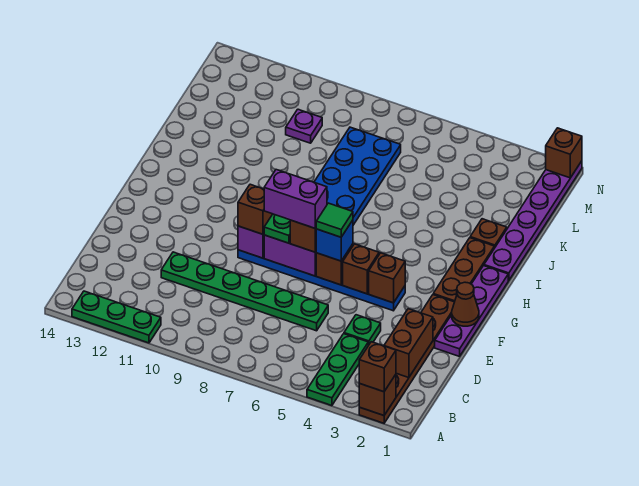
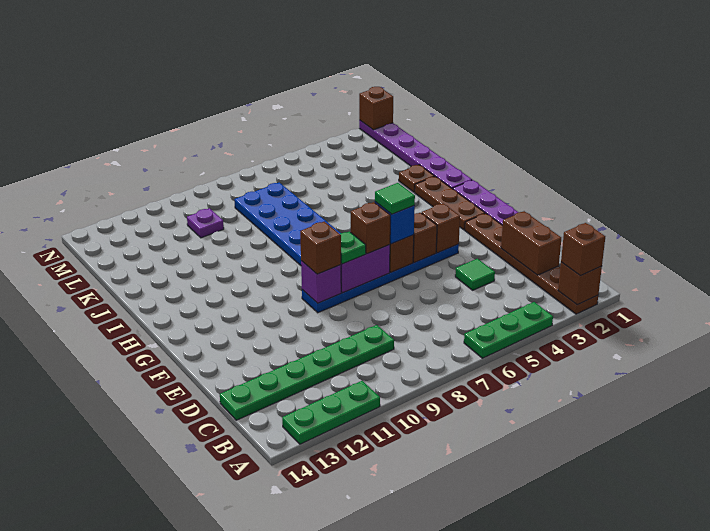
green plate A4:C4 level 1 -> green plate A4:A6 level 1
green plate D4 level 1 -> green tile D4 level 1
green plate D6:D11 level 1 -> green plate C9:C14 level 1
brown cone F1 level 2 -> none
purple brick F7:F8 level 4 -> none

